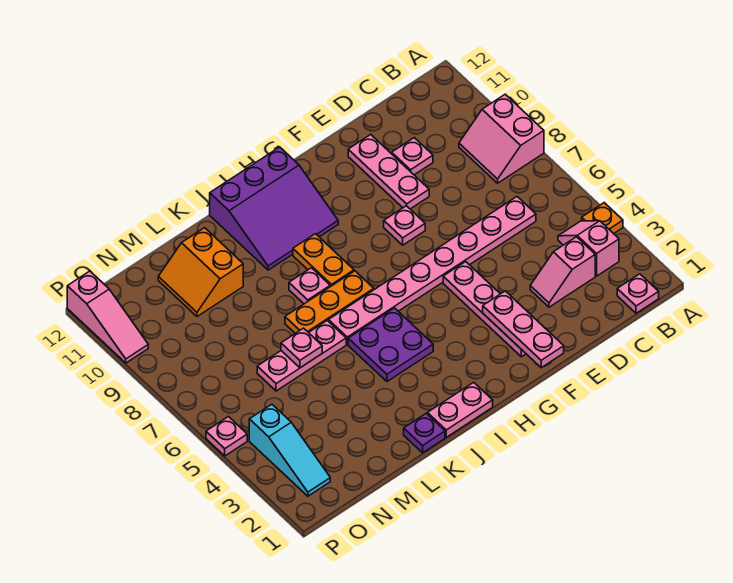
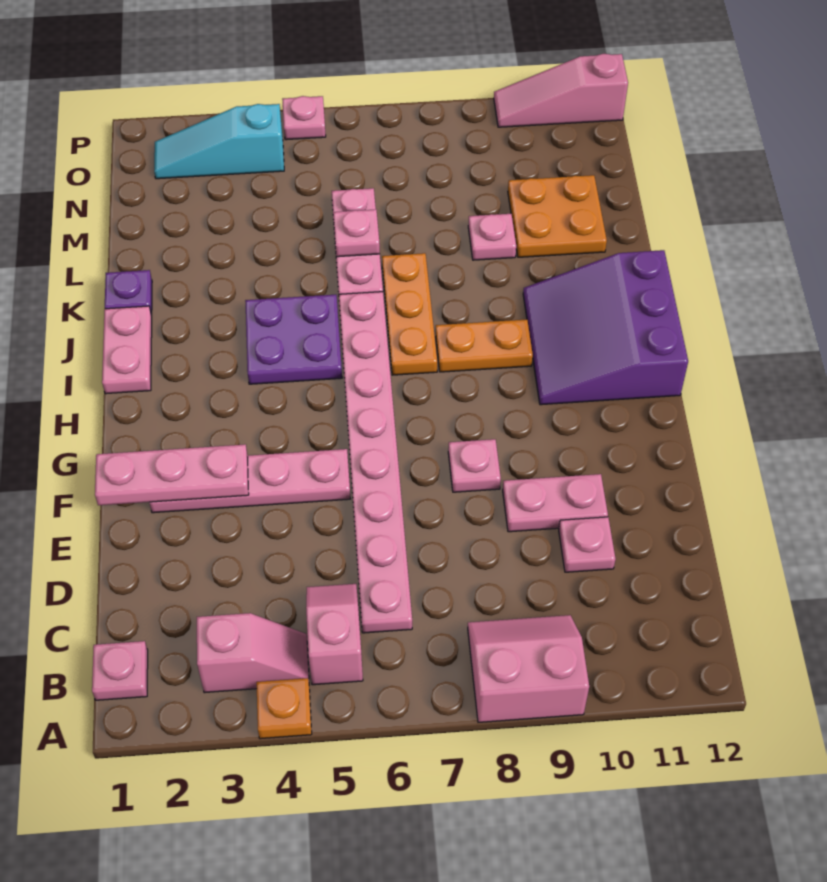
pink slope C3:D3 level 1 top C -> pink slope B5:C5 level 1 top B
pink plate E9:E11 level 1 -> pink plate E9:E10 level 1
pink plate J8 level 1 -> pink plate L9 level 1
orange slope L10:M11 level 1 top L -> orange plate L10:M11 level 1

